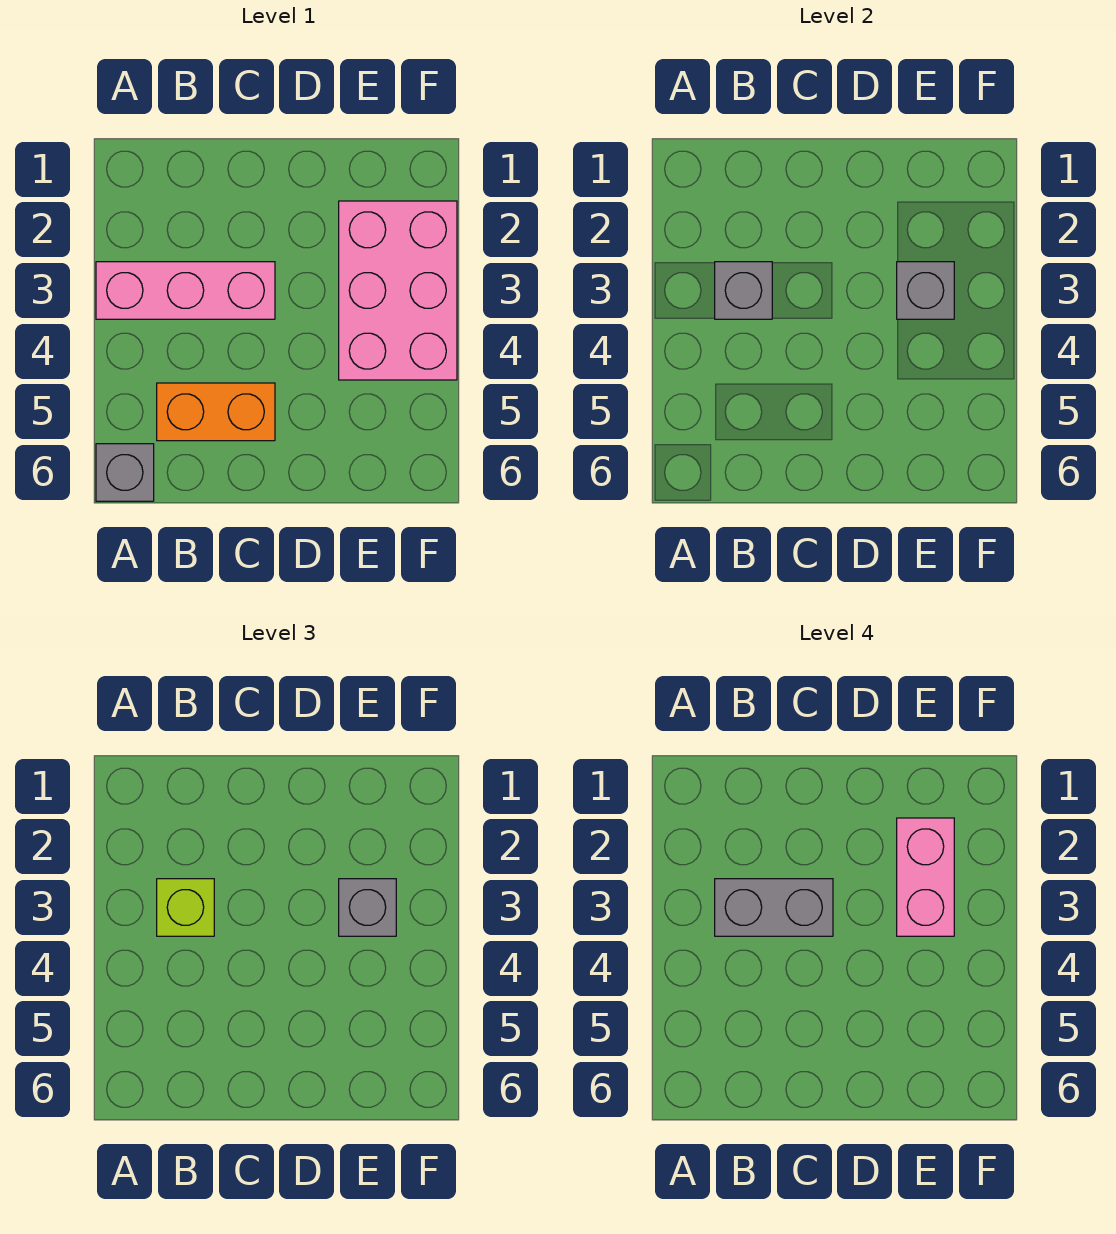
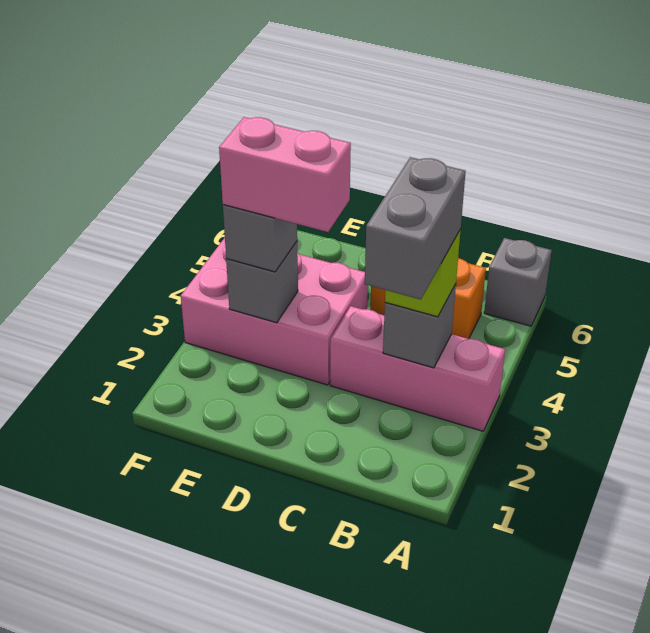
grey brick B3:C3 level 4 -> grey brick B2:B3 level 4
pink brick E2:F4 level 1 -> pink brick D3:F4 level 1
pink brick E2:E3 level 4 -> pink brick D3:E3 level 4

